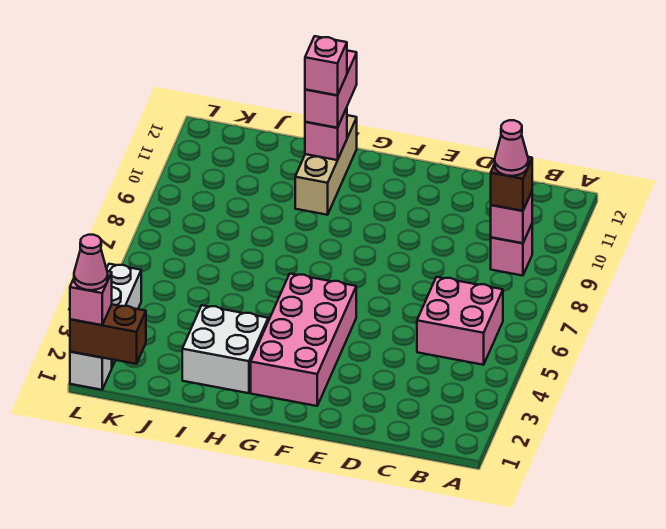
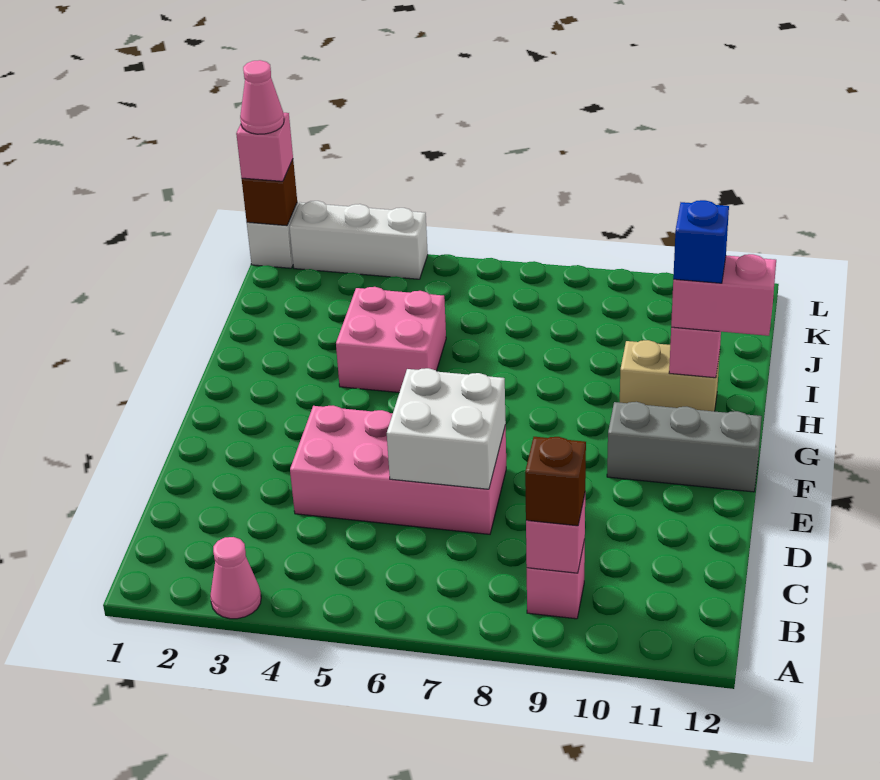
pink brick B5:C6 level 1 -> pink brick H4:I5 level 1
pink cone B9 level 4 -> pink cone A3 level 1
pink brick F2:G5 level 1 -> pink brick D4:E7 level 1
none -> grey brick F10:F12 level 1
white brick H2:I3 level 1 -> white brick D6:E7 level 2
tan brick H10:H12 level 1 -> tan brick H10:H11 level 1
pink brick H11 level 4 -> blue brick H11 level 4
brown brick K1:L1 level 2 -> brown brick L1 level 2

